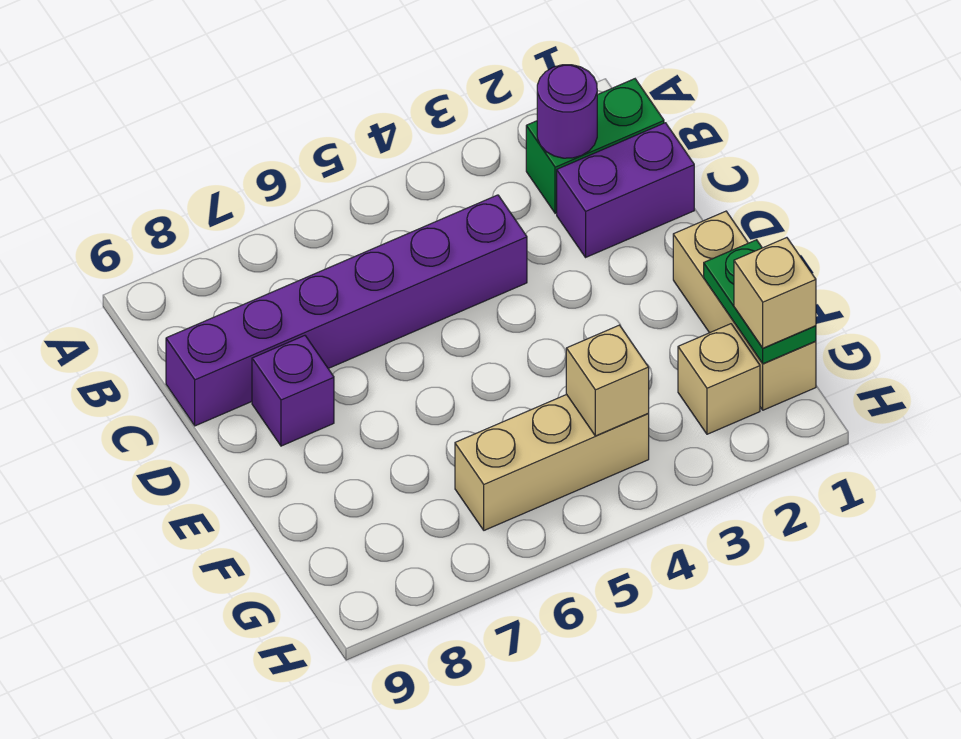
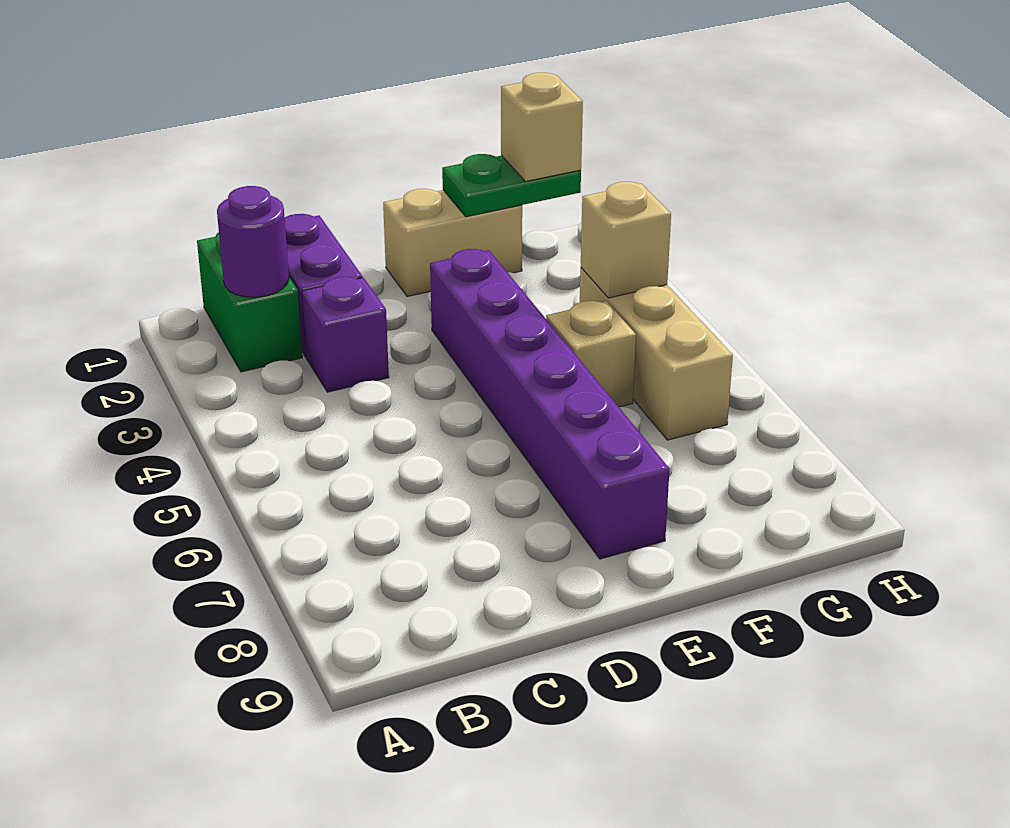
purple brick C4:C9 level 1 -> purple brick E3:E8 level 1
purple brick D8 level 1 -> purple brick C3 level 1
tan brick E1:G1 level 1 -> tan brick E1:F1 level 1
tan brick G2 level 1 -> tan brick F5 level 1

